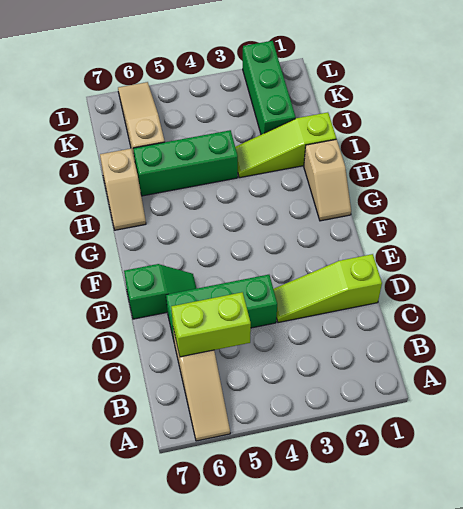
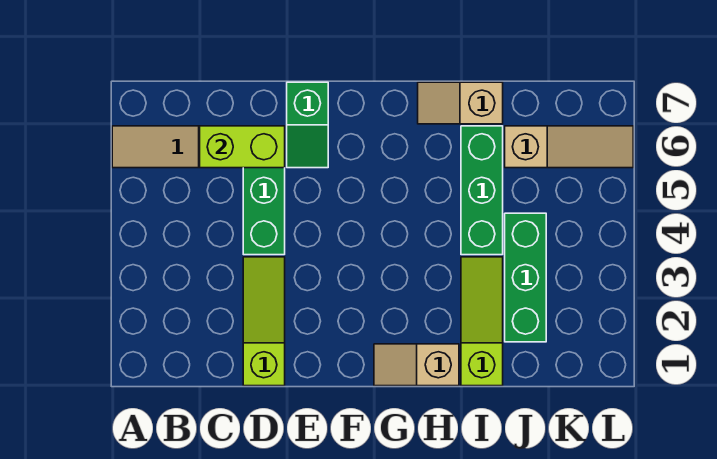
lime brick C5:C6 level 2 -> lime brick C6:D6 level 2
green brick J2:L2 level 1 -> green brick J2:J4 level 1

